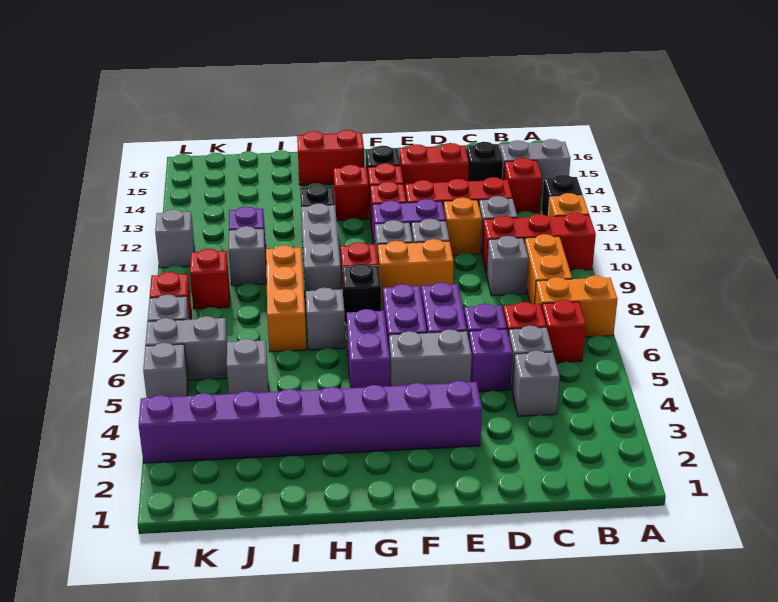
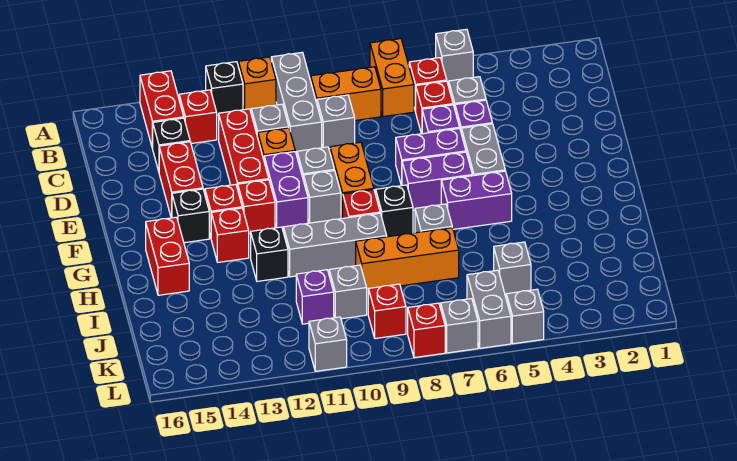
red brick A10:C10 level 1 -> grey brick A10:C10 level 1
grey brick A14:B14 level 1 -> red brick A14:B14 level 1
grey brick C4 level 1 -> grey brick A5 level 1
purple brick E3:L3 level 1 -> none

